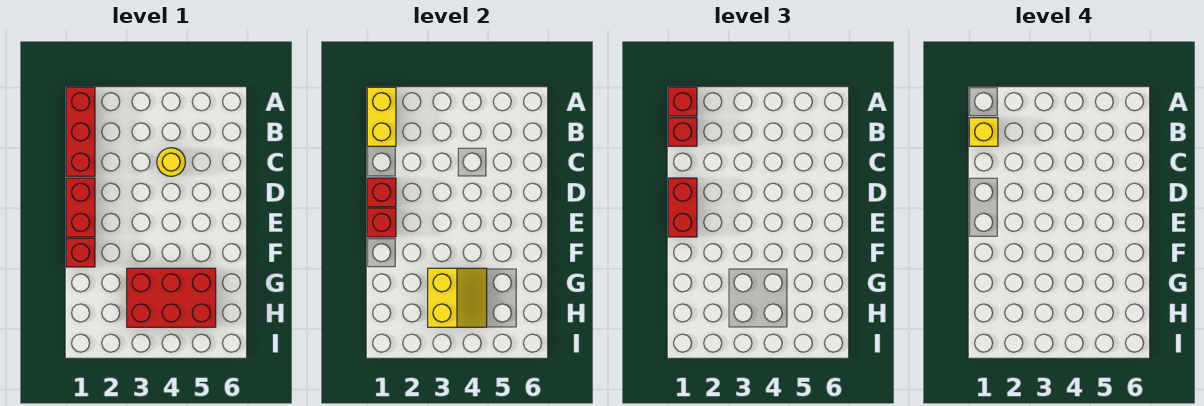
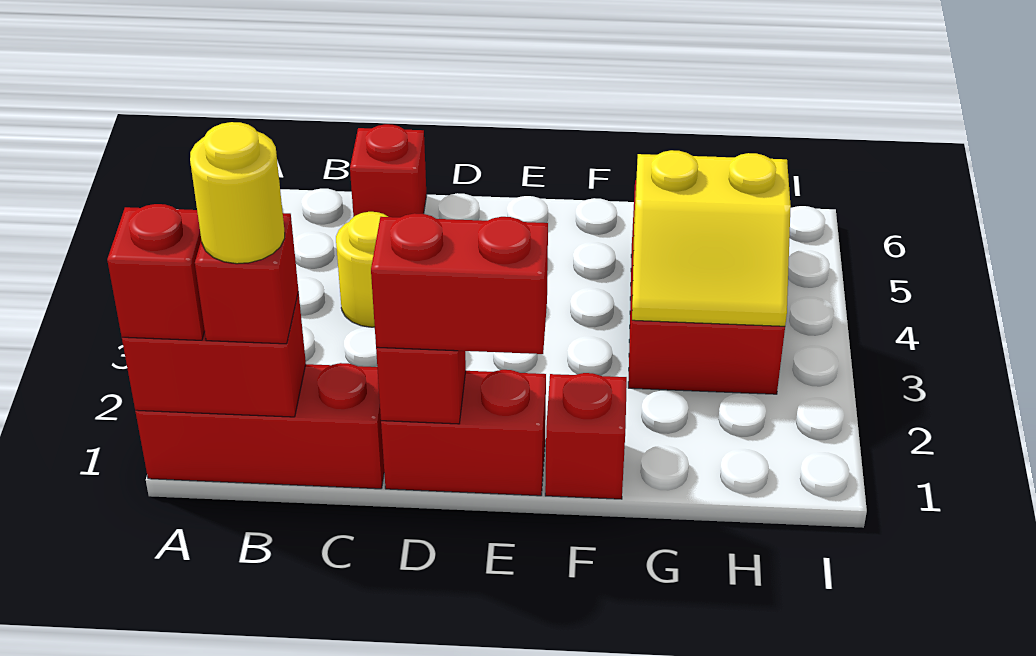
yellow brick A1:B1 level 2 -> red brick A1:B1 level 2
yellow brick B1 level 4 -> yellow round brick B1 level 4
red brick E1 level 2 -> red brick C6 level 1
yellow slope G3:H4 level 2 top 3 -> yellow slope G3:H4 level 2 top 4

